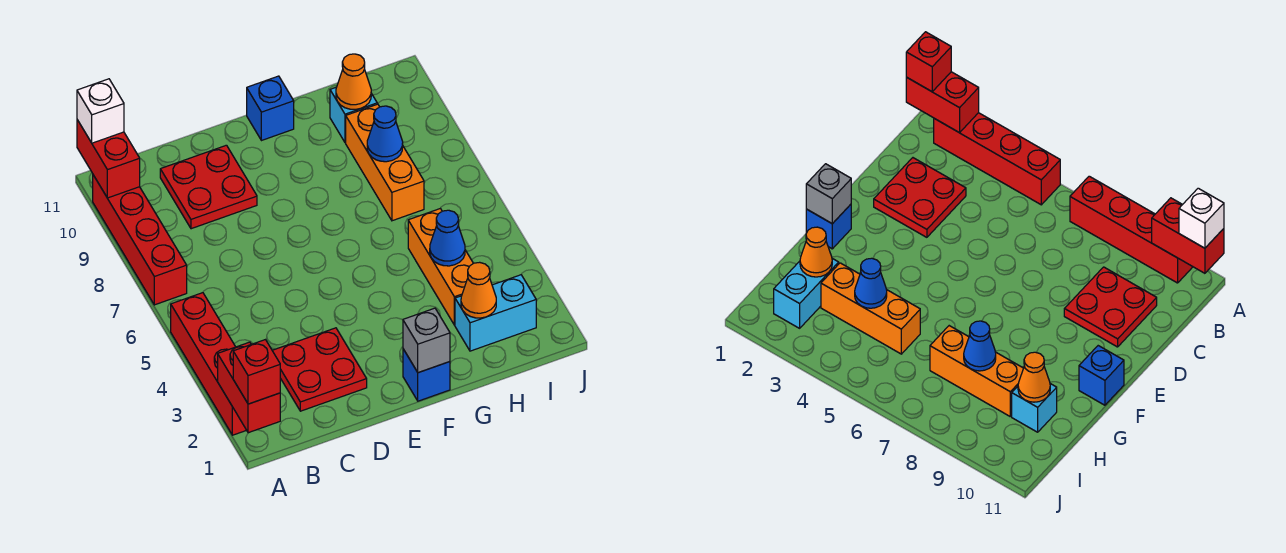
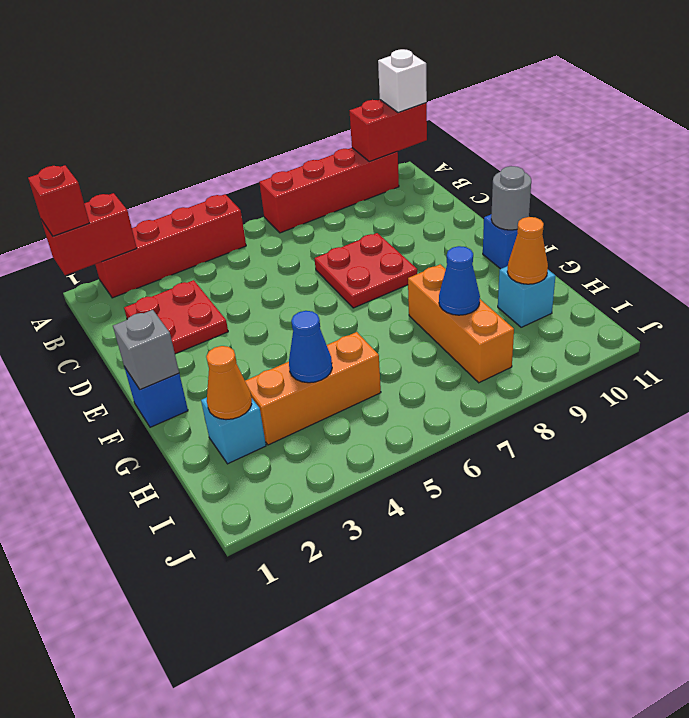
red plate C9:D10 level 1 -> red plate D7:E8 level 1
none -> grey round brick F11 level 2
cyan brick H2:I2 level 1 -> cyan brick H2 level 1
orange brick H7:H9 level 1 -> orange brick G8:I8 level 1

